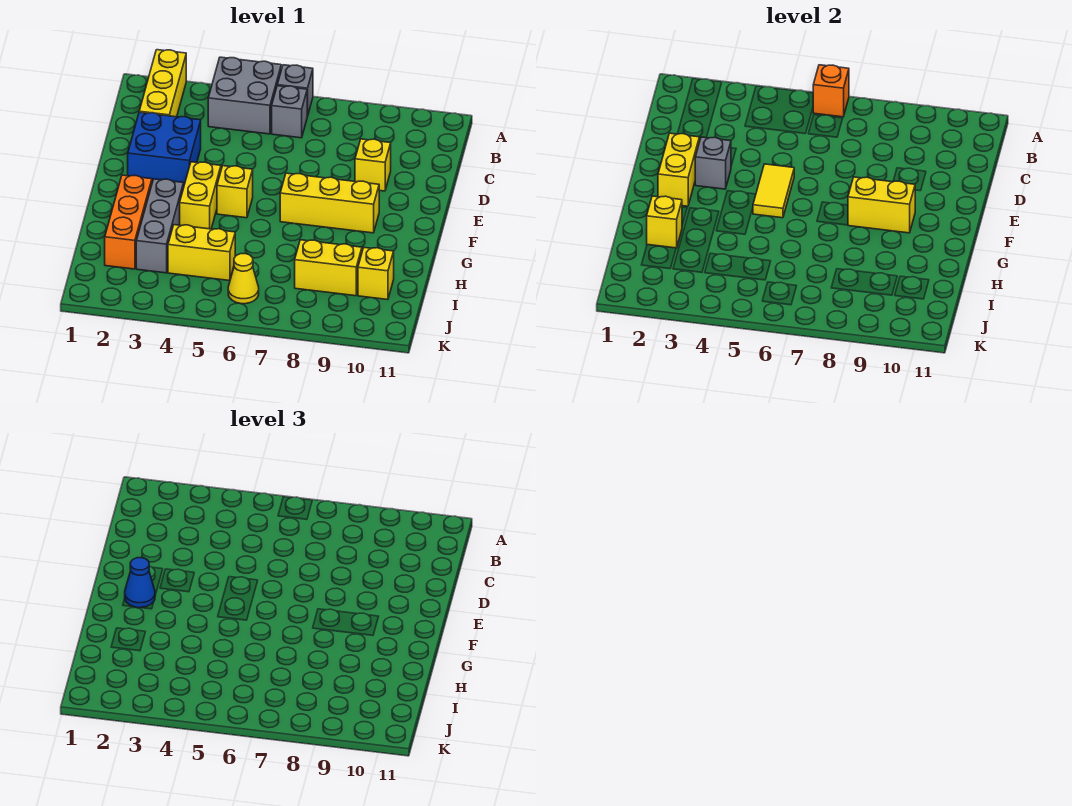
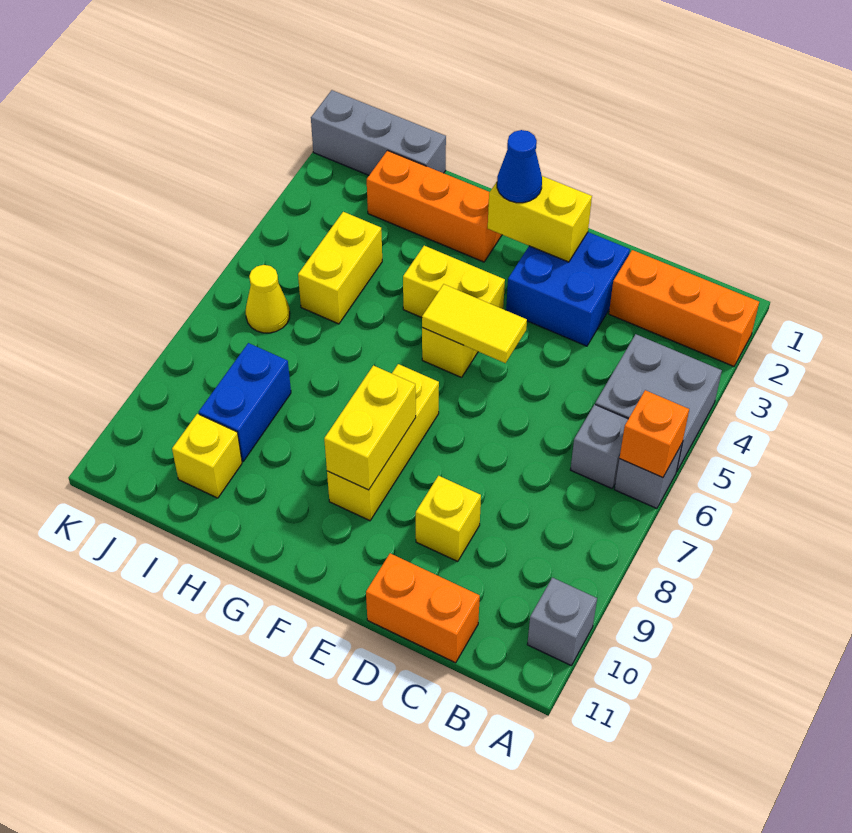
yellow brick A2:C2 level 1 -> orange brick A2:C2 level 1
none -> orange brick C11:D11 level 1
grey brick E3 level 2 -> grey brick A10 level 1
grey brick G3:I3 level 1 -> grey brick I1:K1 level 1
yellow brick H2 level 2 -> none
yellow brick I8:I9 level 1 -> blue brick I8:I9 level 1

